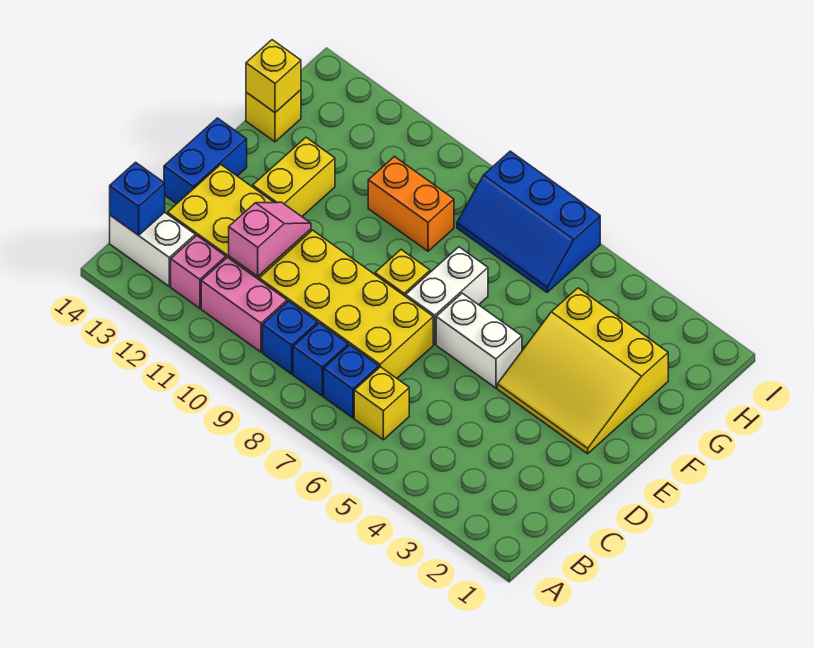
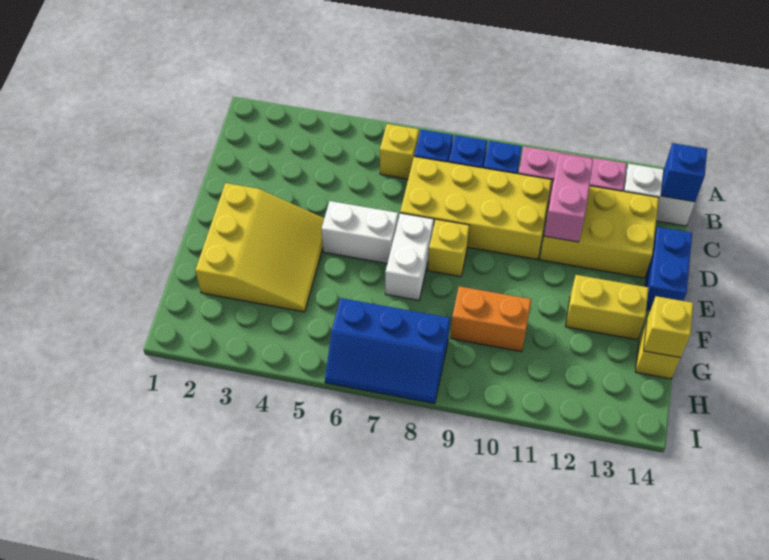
pink slope C11:D11 level 2 top C -> pink brick C11:D11 level 2
yellow slope E2:G4 level 1 top G -> yellow slope E2:G4 level 1 top 2
yellow brick E12:F12 level 1 -> yellow brick F12:F13 level 1
blue slope H6:I8 level 1 top I -> blue slope H6:I8 level 1 top H

